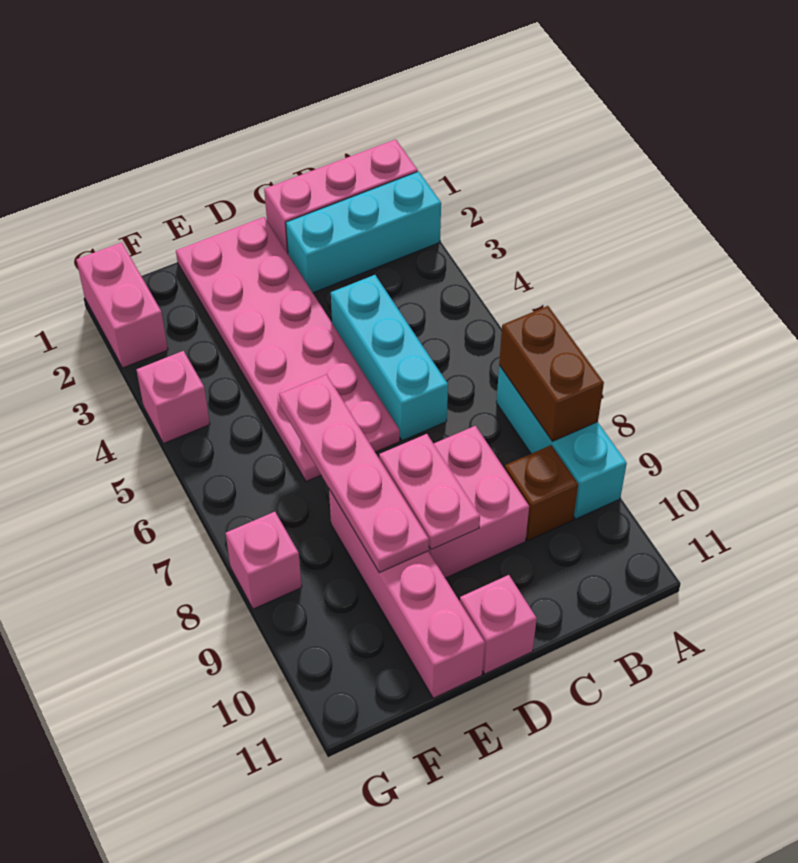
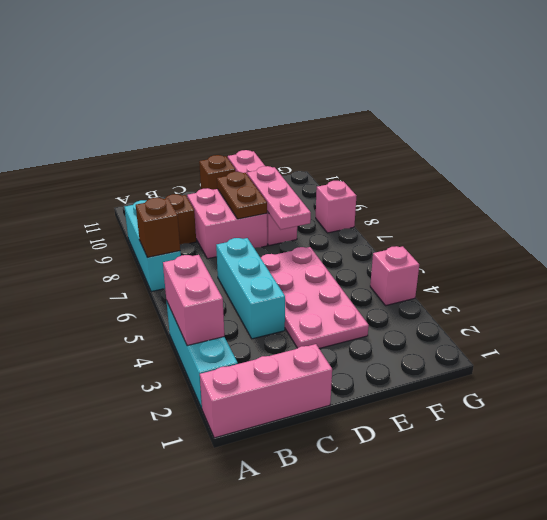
cyan brick A2:C2 level 1 -> cyan brick A2:A4 level 1
brown brick A7:A8 level 2 -> brown brick A7 level 2
pink plate D1:E6 level 1 -> pink plate D3:E6 level 1
pink plate D8:D9 level 2 -> brown plate D8:D9 level 2
pink brick D11 level 1 -> brown brick D11 level 1
pink plate E6:E9 level 2 -> pink plate E7:E9 level 2
pink brick G1:G2 level 1 -> pink brick A3:A4 level 2

